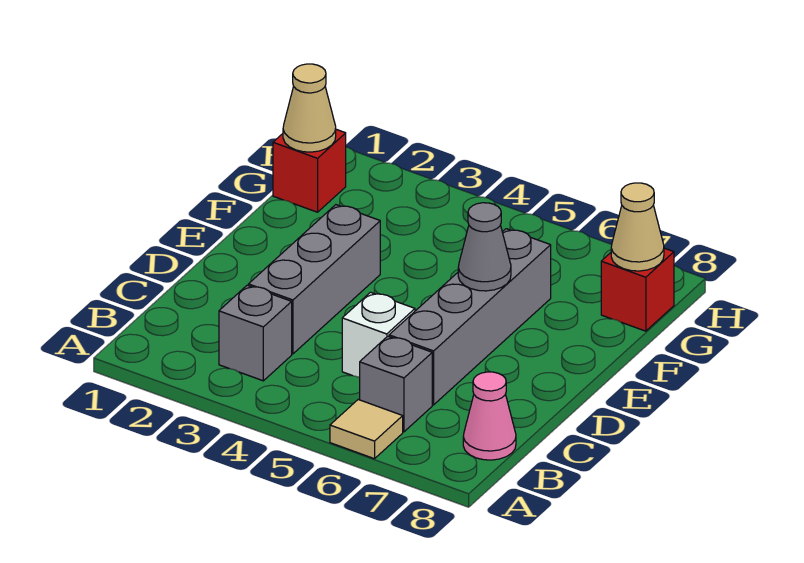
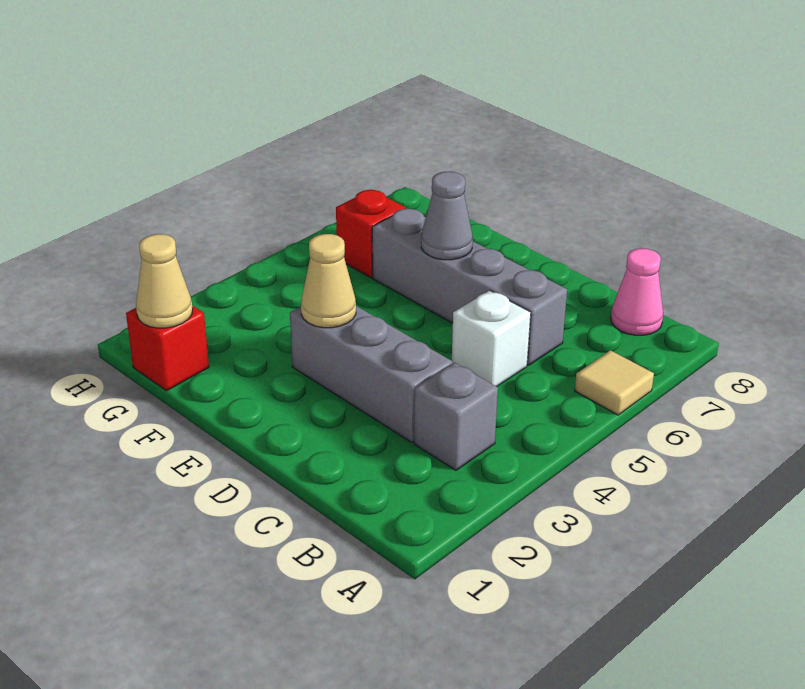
grey brick B6 level 1 -> none
red brick G8 level 1 -> red brick G6 level 1
tan cone G8 level 2 -> tan cone E3 level 2

